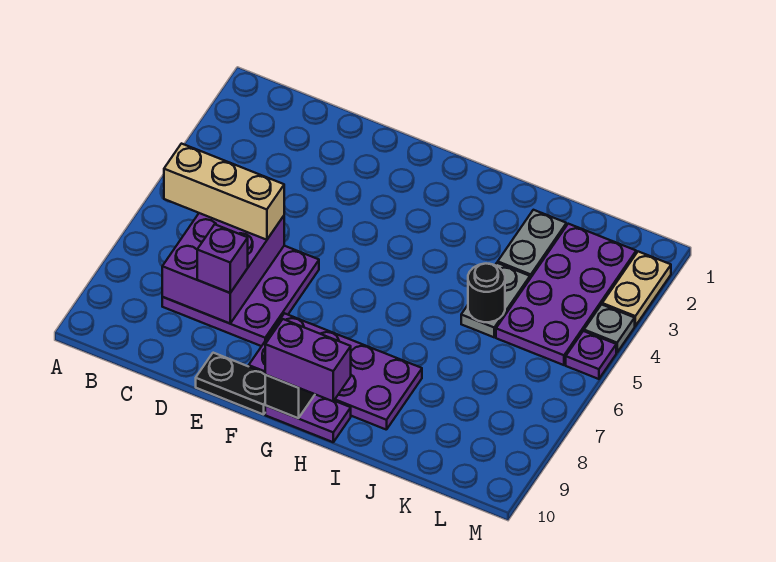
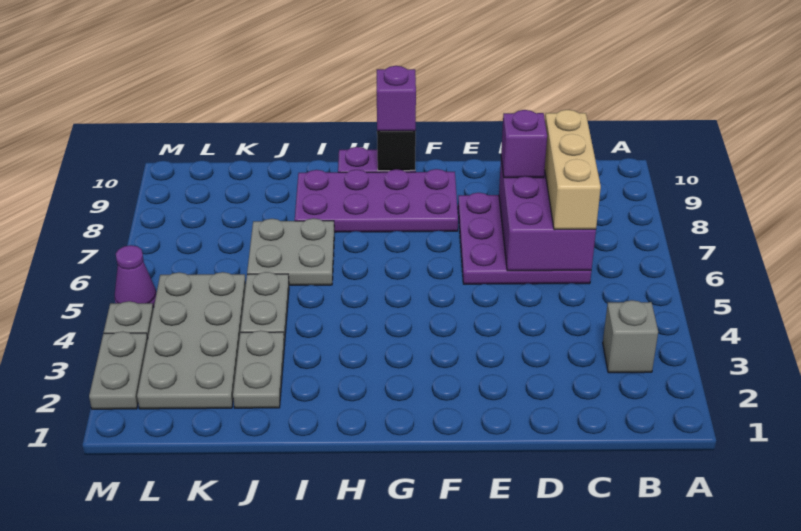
none -> grey brick B3 level 1
tan brick B6:D6 level 3 -> tan brick C6:C8 level 3
black plate E10:F10 level 1 -> none
purple brick G10:H10 level 3 -> purple brick G10 level 3
none -> grey plate I6:J7 level 1
black round brick J5 level 2 -> none
purple plate K2:L5 level 1 -> grey plate K2:L5 level 1
tan plate M2:M3 level 1 -> grey plate M2:M3 level 1
purple plate M5 level 1 -> purple cone M5 level 1

